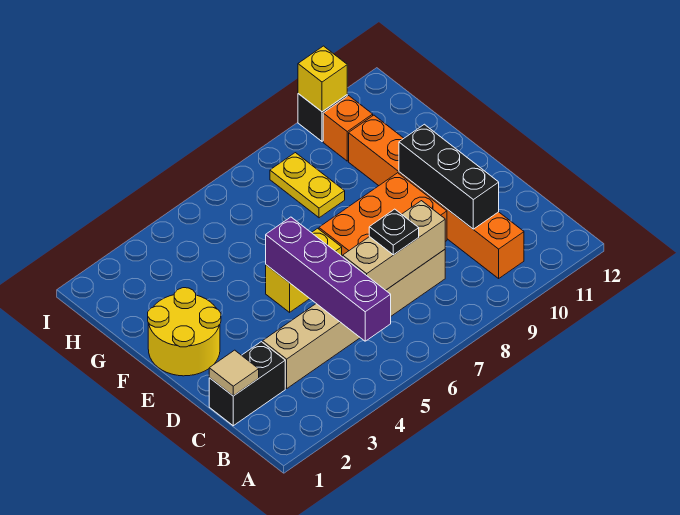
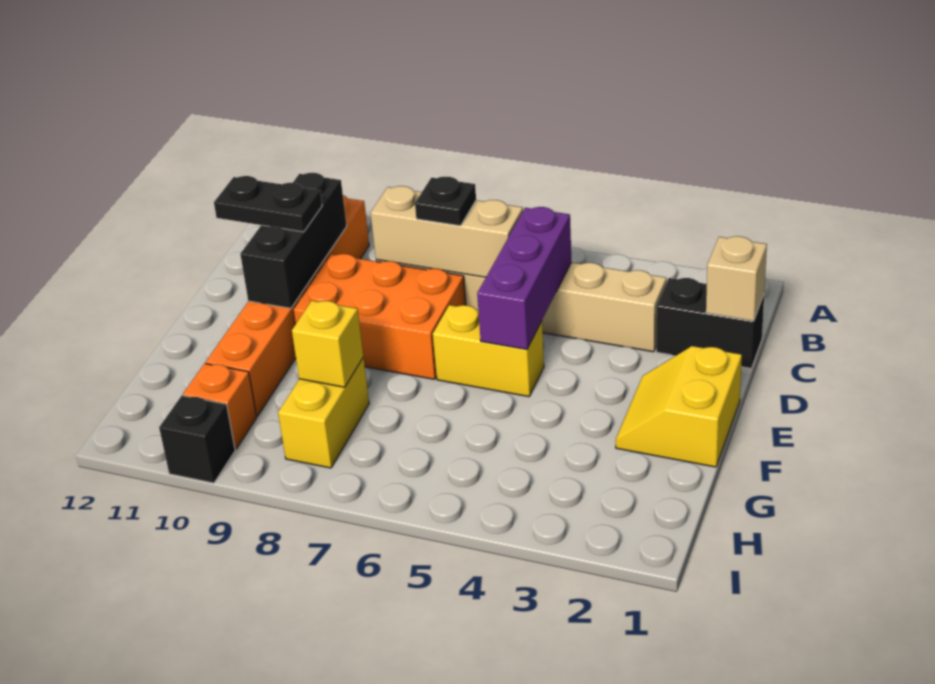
purple brick B5:E5 level 2 -> purple brick C5:E5 level 2
tan tile C1 level 2 -> tan brick C1 level 2
none -> black plate D10:D11 level 3
yellow round brick E1:F2 level 1 -> yellow slope E1:F2 level 1 top 1
yellow plate G8:H8 level 1 -> yellow brick G8:H8 level 1
yellow brick I10 level 2 -> yellow brick G8 level 2

